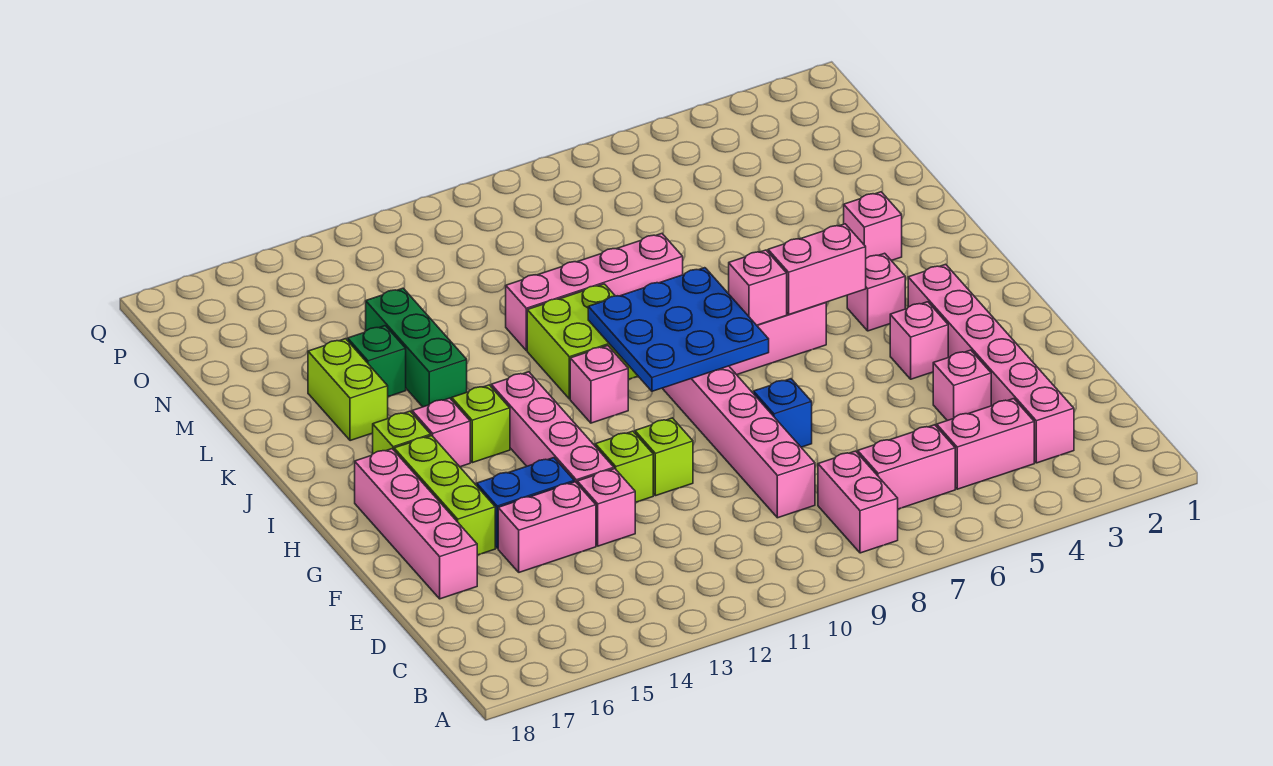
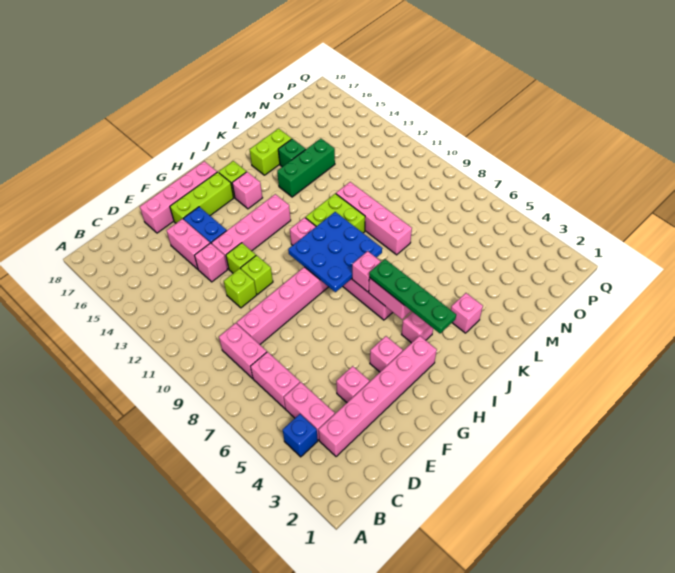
pink brick B8:C8 level 1 -> pink brick C8:C9 level 1
blue brick F8 level 1 -> blue brick B4 level 1
none -> green plate I3:I6 level 3
lime brick I14 level 1 -> lime brick E11 level 1

